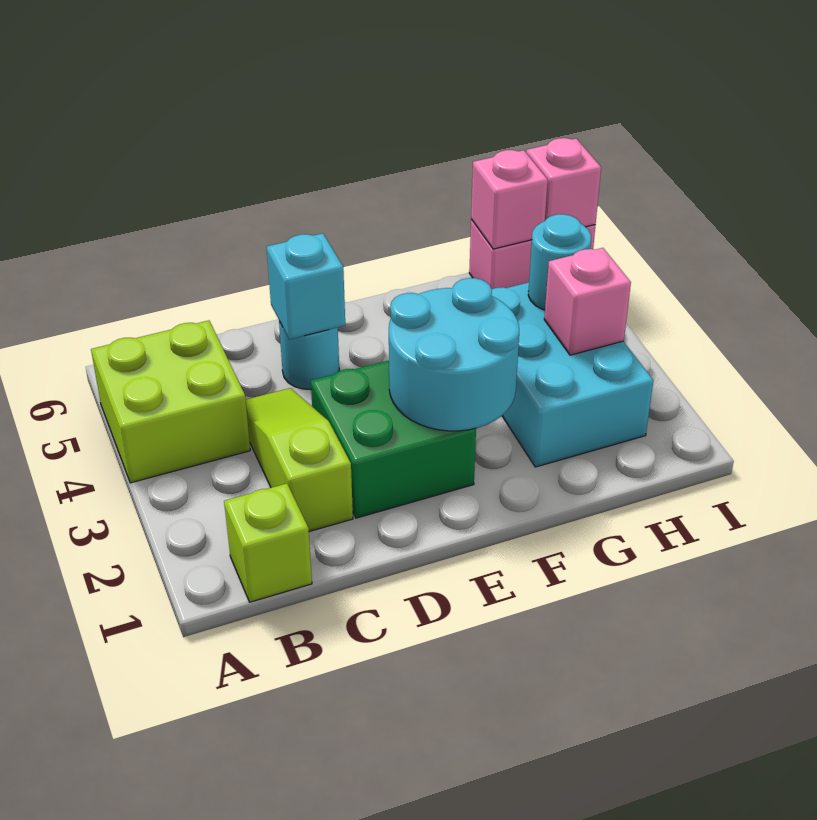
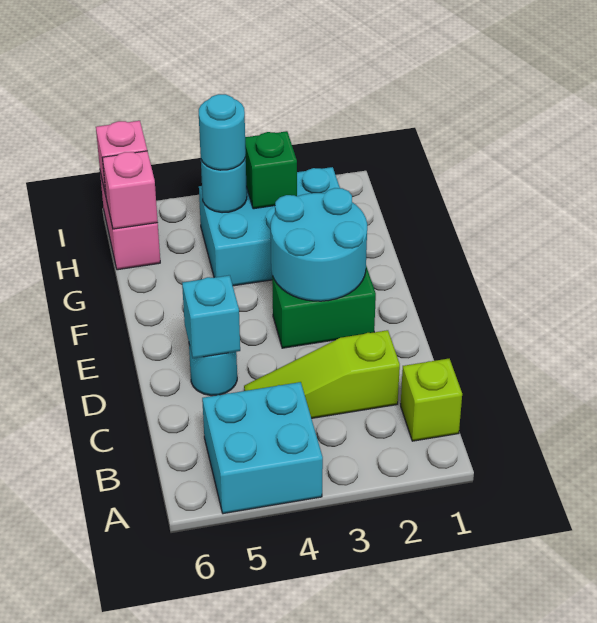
lime brick A4:B5 level 1 -> cyan brick A4:B5 level 1
green brick D2:E3 level 1 -> green brick E2:E3 level 1
pink brick H3 level 2 -> green brick H3 level 2
none -> cyan round brick H4 level 3

